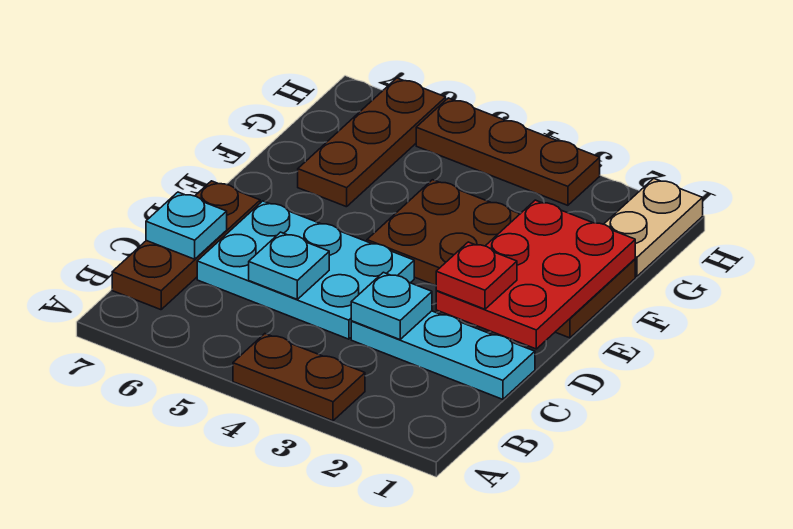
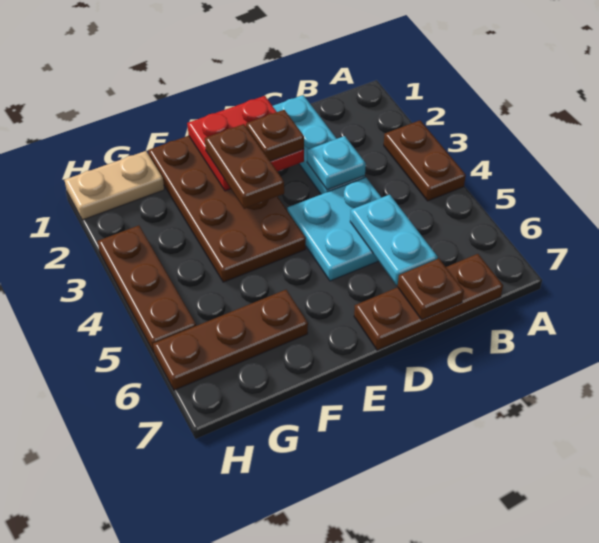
cyan plate C4:D6 level 1 -> cyan plate C4:D5 level 1
cyan plate C5 level 2 -> cyan plate C5:C6 level 2
cyan plate C7 level 2 -> brown plate C7 level 2
red plate D1:F2 level 2 -> red plate D1:E2 level 2
red plate D2 level 3 -> brown plate D2 level 3
none -> brown plate E2:E3 level 3

